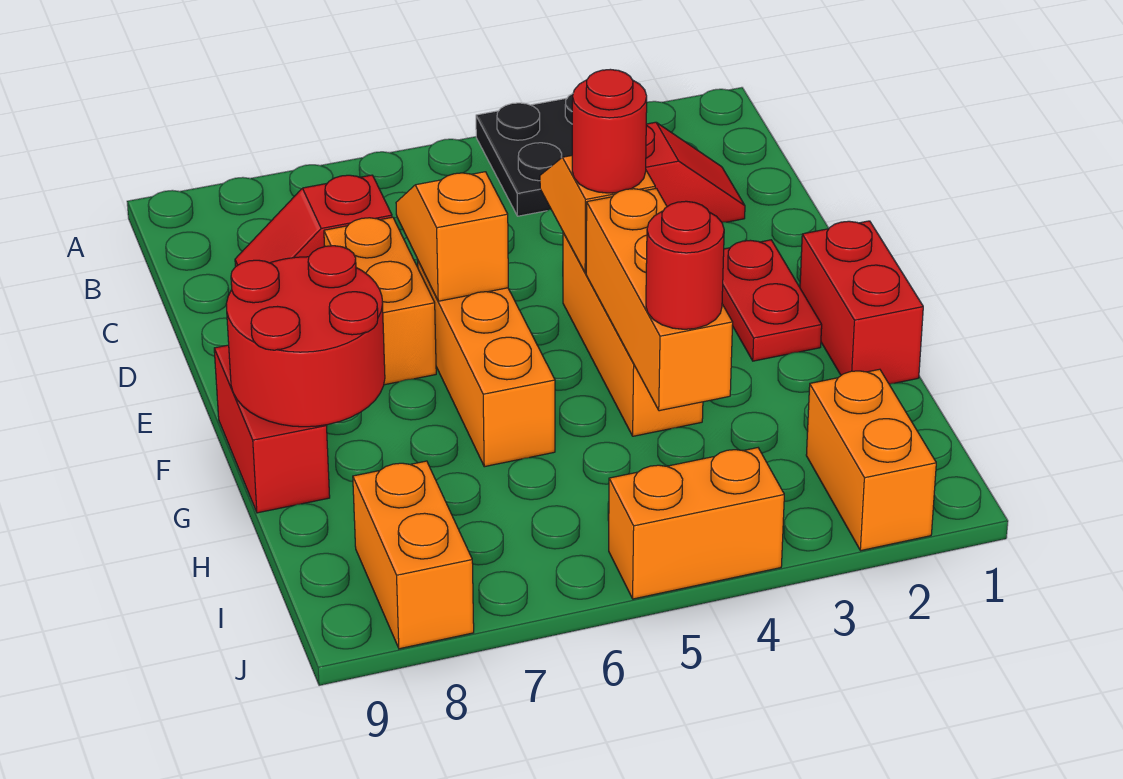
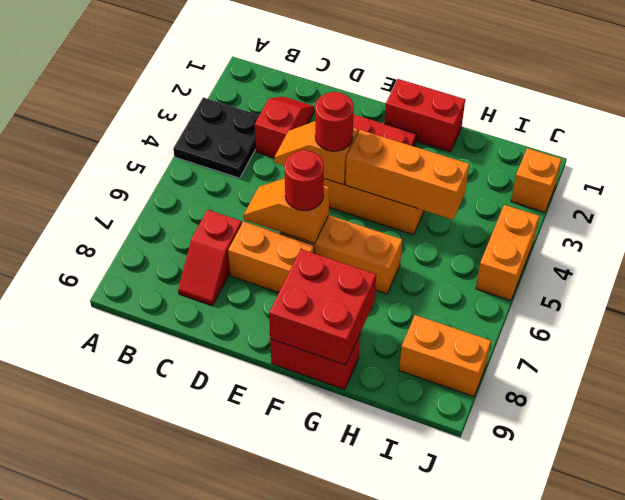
red round brick F8:G9 level 2 -> red brick F8:G9 level 2
red round brick H4 level 3 -> red round brick E6 level 3
orange brick I2:J2 level 1 -> orange brick J2 level 1

